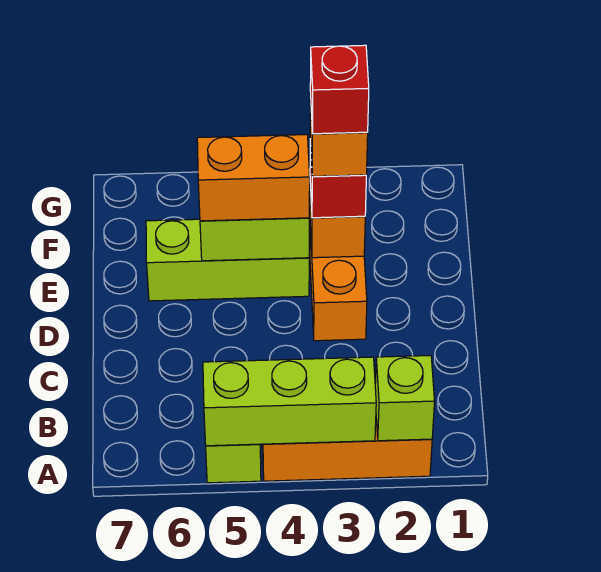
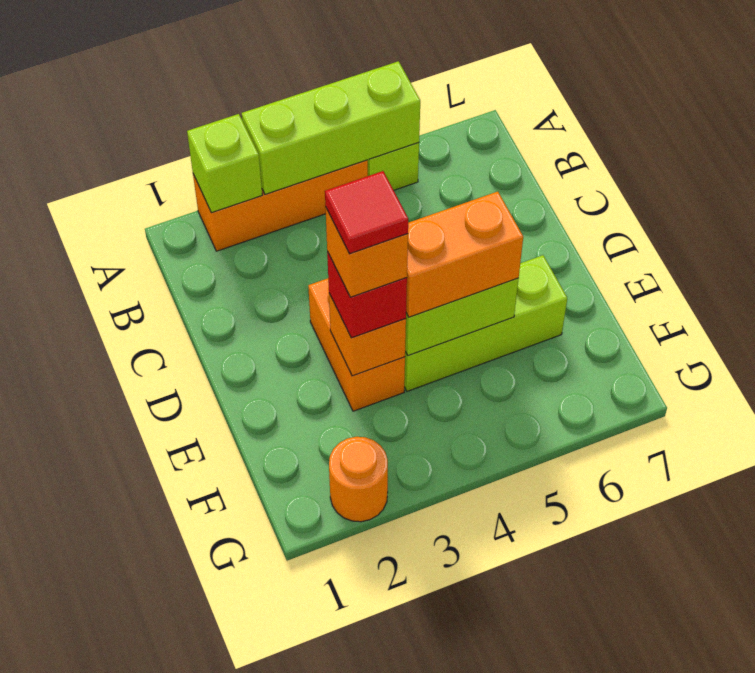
red brick E3 level 5 -> red tile E3 level 5
none -> orange round brick G2 level 1

